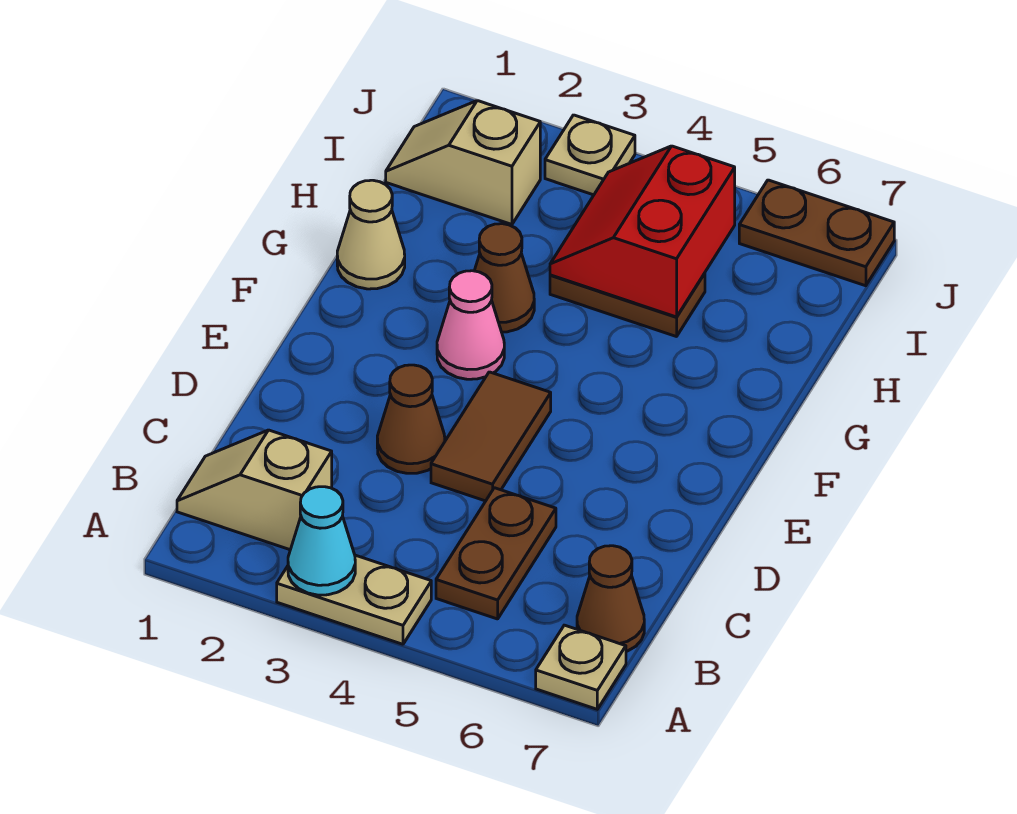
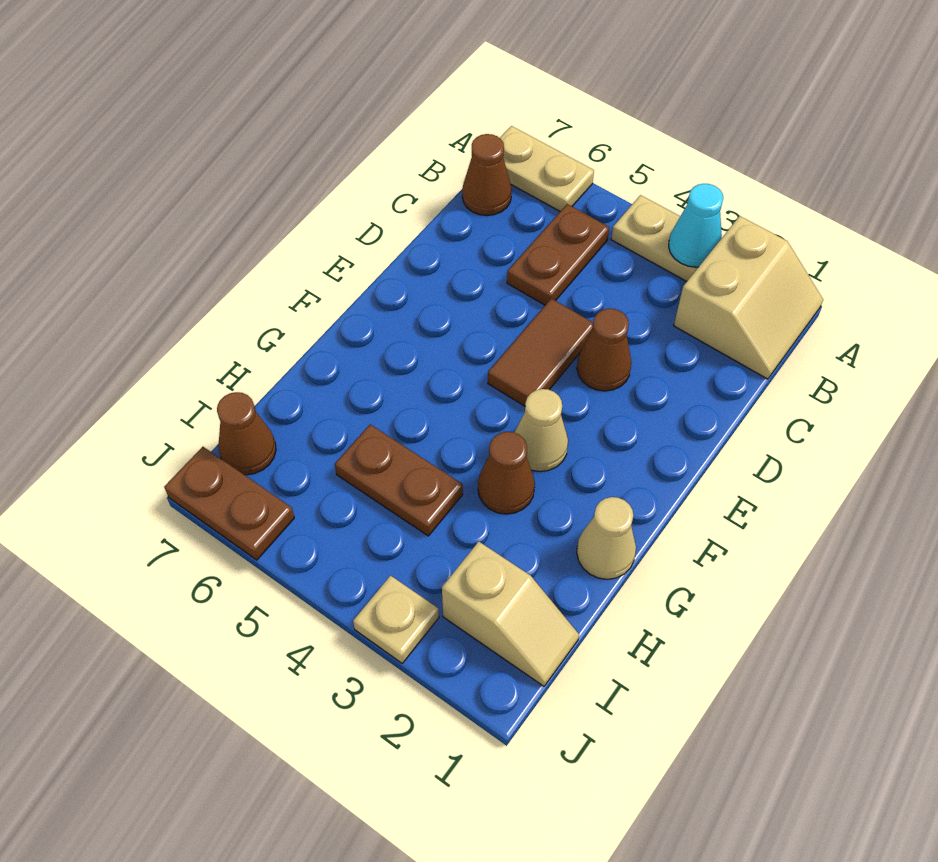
tan plate A7 level 1 -> tan plate A6:A7 level 1
tan slope B1:B2 level 1 top 2 -> tan slope A1:B2 level 1 top 2
pink cone F3 level 1 -> tan cone F3 level 1
red slope H4:I5 level 2 top 5 -> none
none -> brown cone I7 level 1

